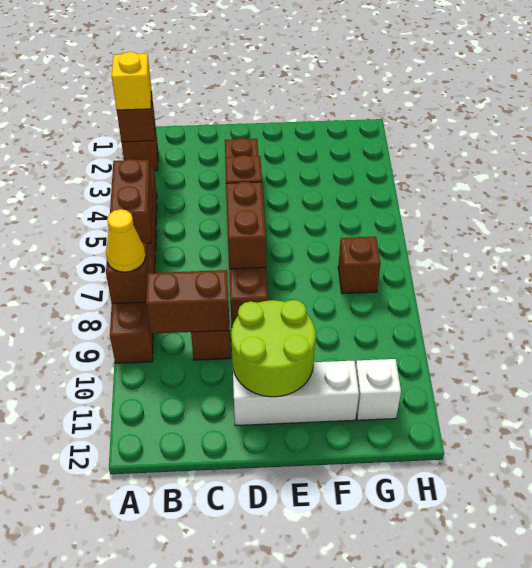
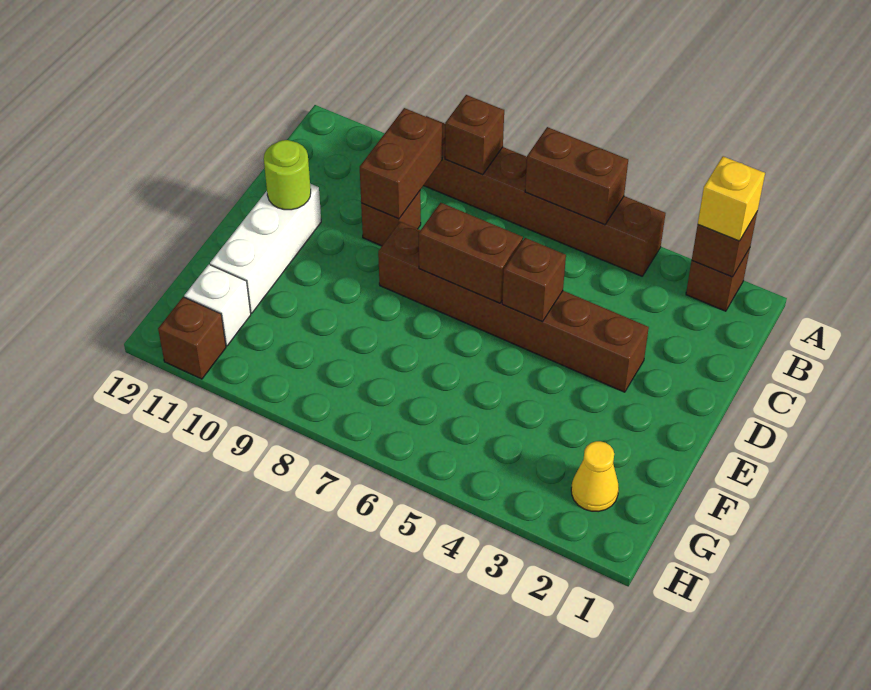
yellow cone A8 level 3 -> yellow cone G2 level 1
lime round brick D10:E11 level 2 -> lime round brick D11 level 2
brown brick G7 level 1 -> brown brick H11 level 1

